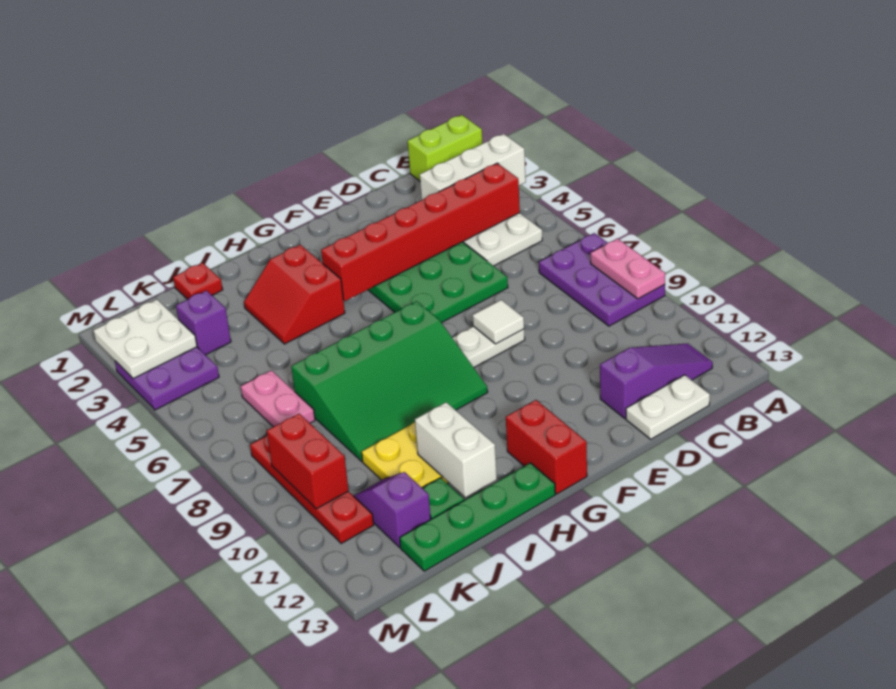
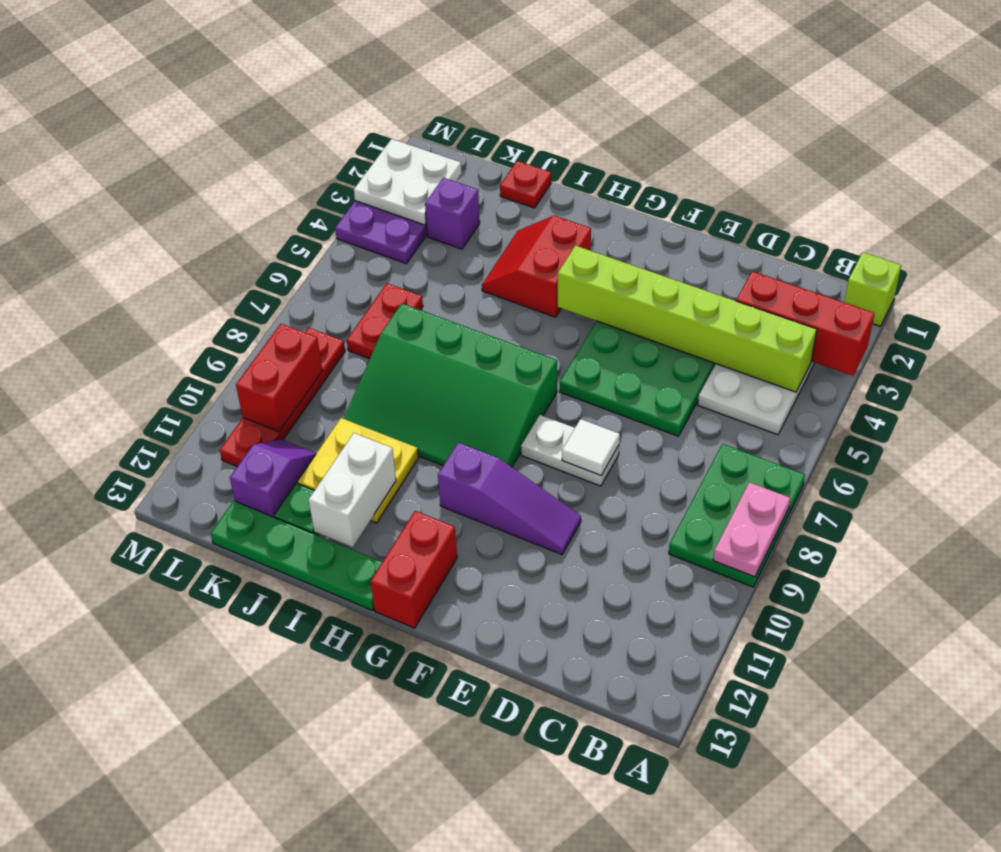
lime brick A1:B1 level 1 -> lime brick A1 level 1
white brick A3:C3 level 2 -> red brick A3:C3 level 2
purple plate A7:B9 level 1 -> green plate A7:B9 level 1
red brick B4:G4 level 2 -> lime brick B4:G4 level 2
purple slope B12:D12 level 1 top D -> purple slope E10:G10 level 1 top G
white plate C13:D13 level 1 -> none
pink plate K6:K7 level 1 -> red plate K6:K7 level 1

